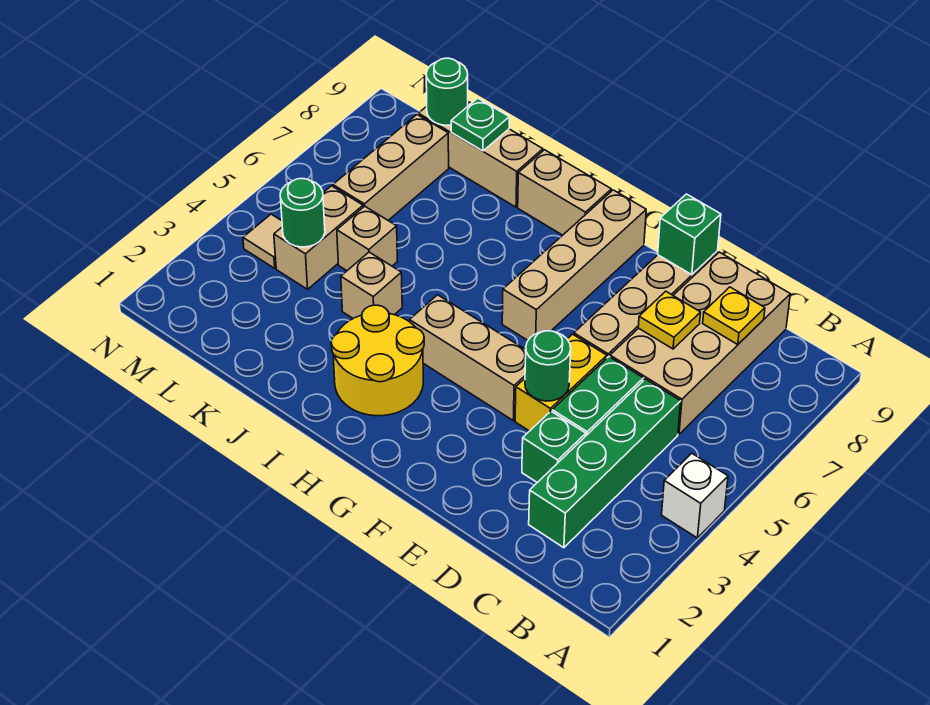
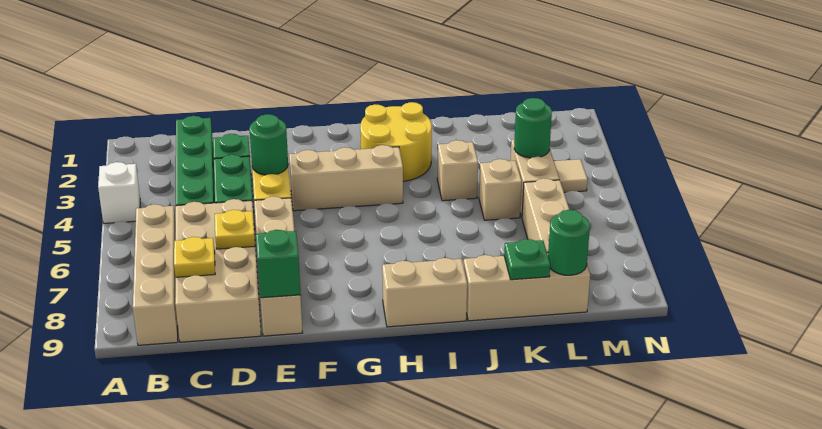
tan brick G6:G9 level 1 -> tan brick B6:B9 level 1

